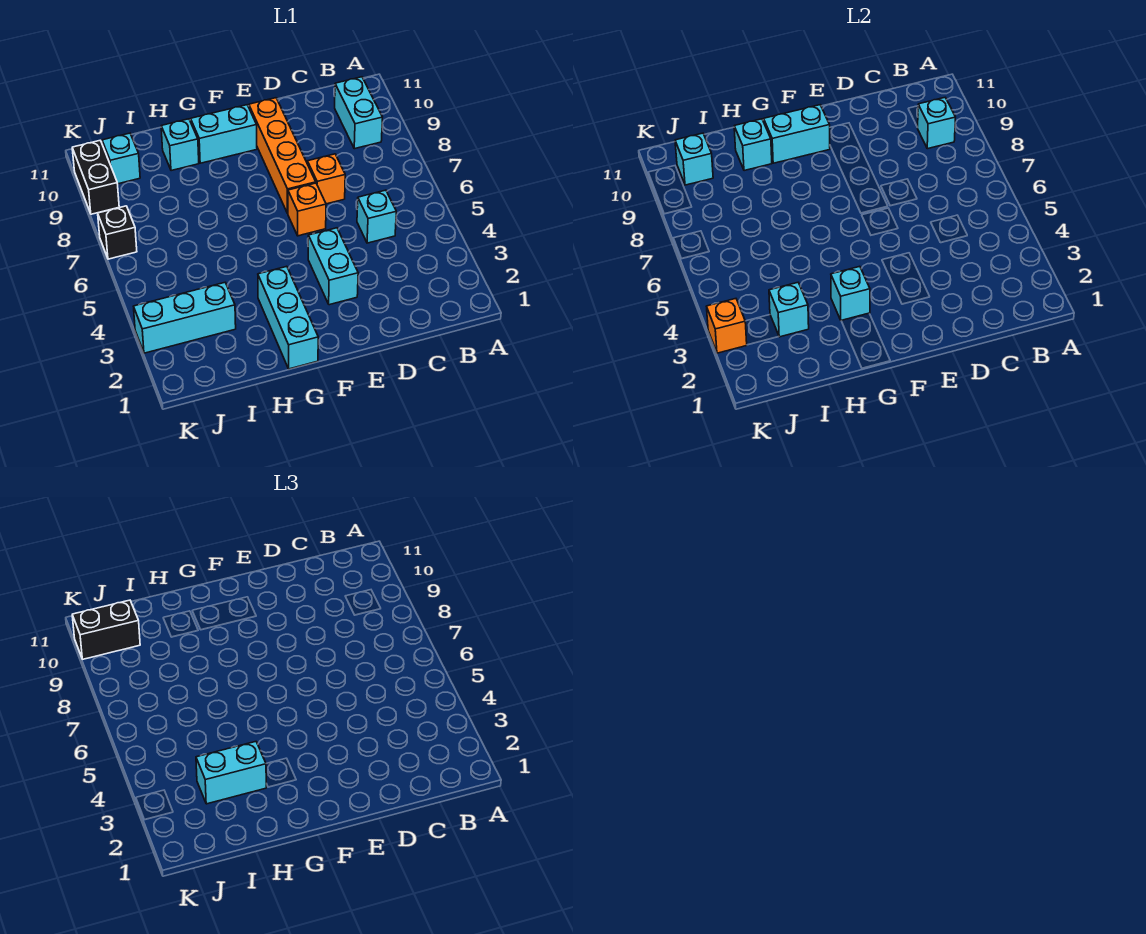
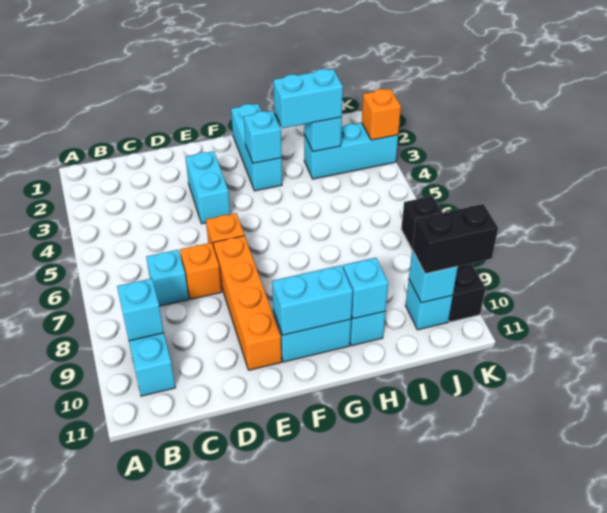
cyan brick C5 level 1 -> cyan brick C7 level 1

